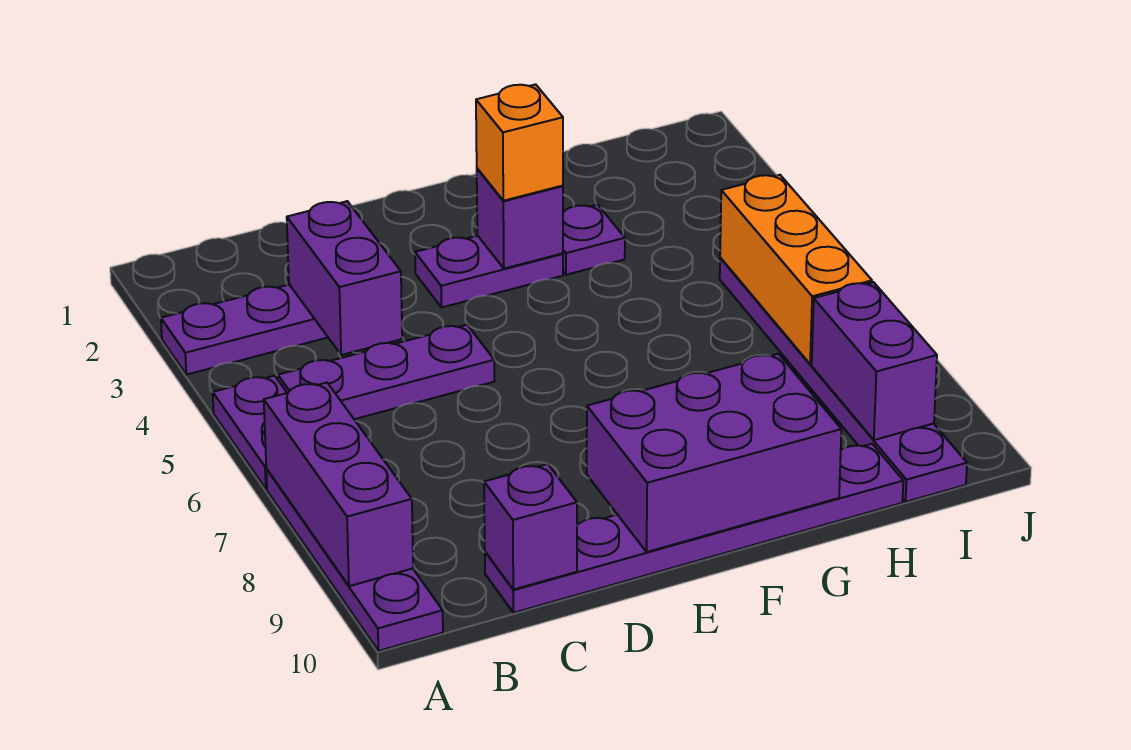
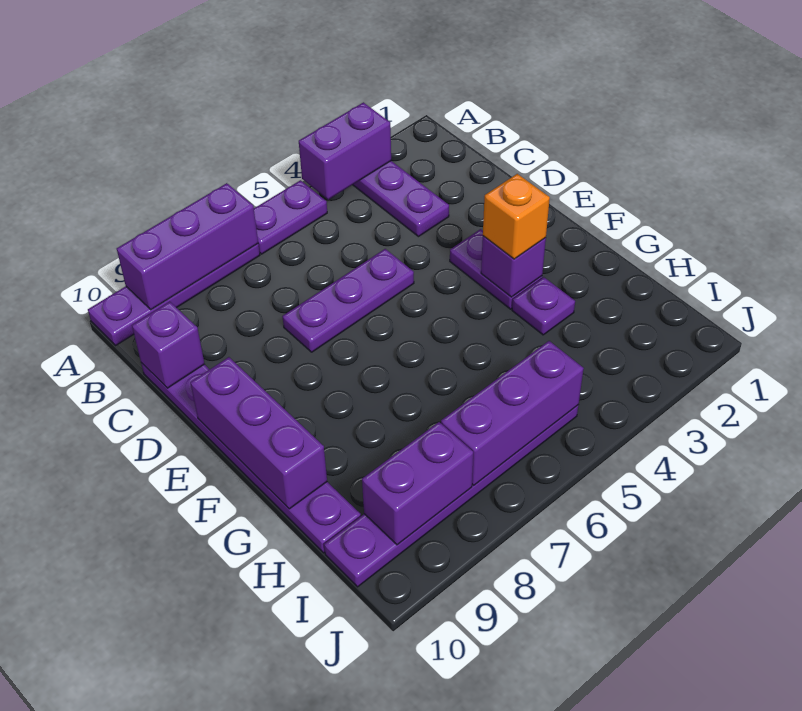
purple plate B5:D5 level 1 -> purple plate D5:D7 level 1
purple brick C3:C4 level 2 -> purple brick A3:A4 level 2
purple brick E9:G10 level 2 -> purple brick E10:G10 level 2
orange brick I5:I7 level 2 -> purple brick I5:I7 level 2

